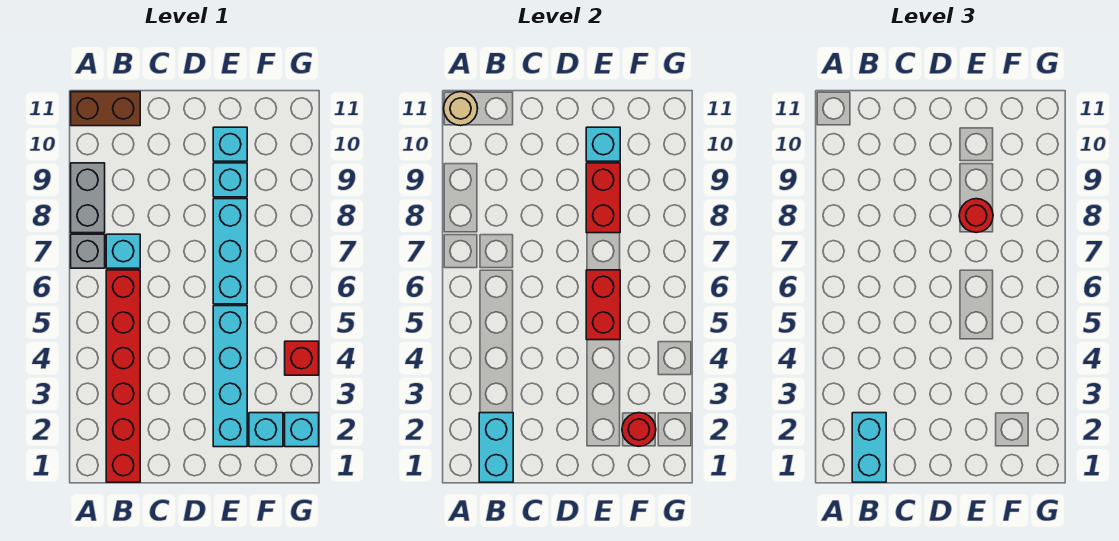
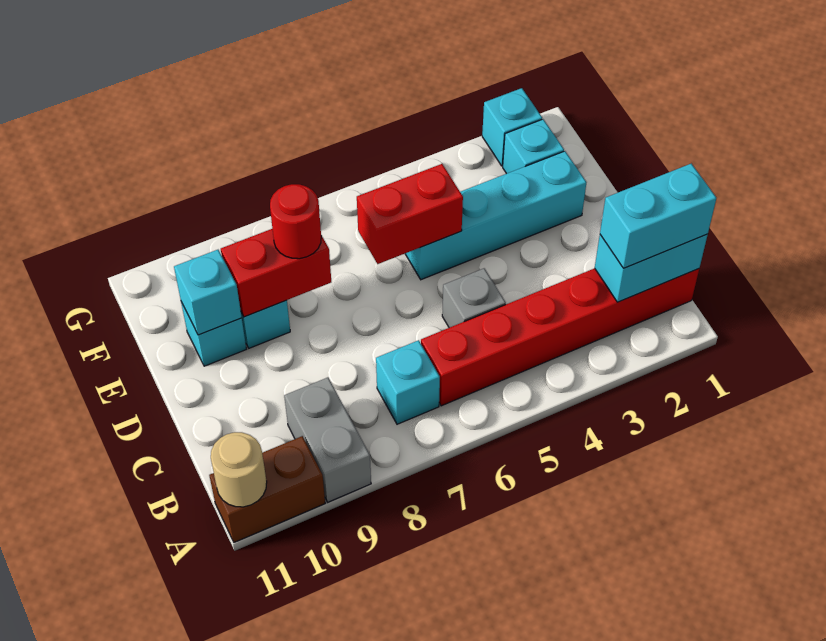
grey brick A7 level 1 -> grey brick C5 level 1
grey brick A8:A9 level 1 -> grey brick A9:B9 level 1
brown brick A11:B11 level 1 -> brown brick A10:A11 level 1
cyan brick E6:E8 level 1 -> none
red round brick F2 level 2 -> none
red brick G4 level 1 -> none

